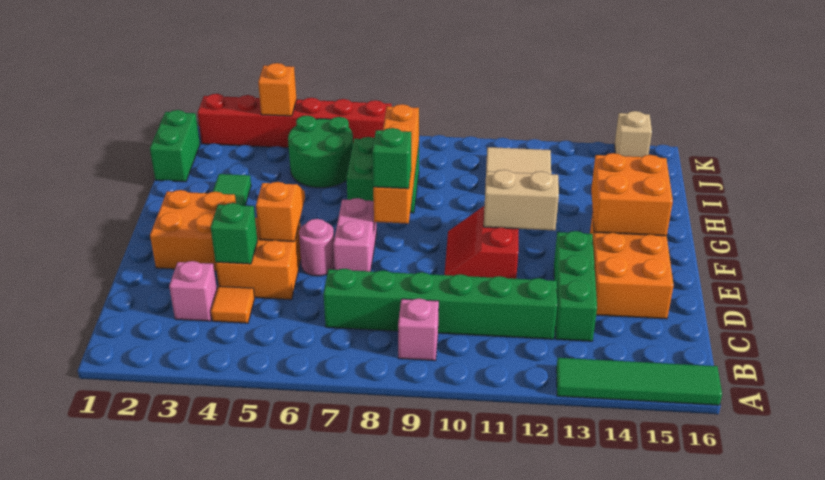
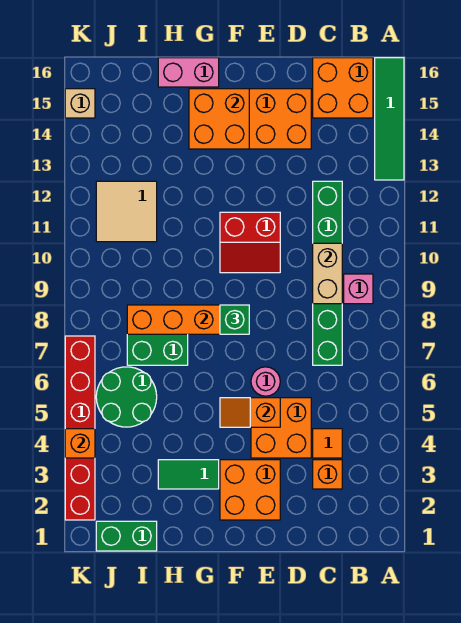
none -> orange brick B15:C16 level 1
pink brick C3 level 1 -> orange brick C3 level 1
green brick C13:E13 level 1 -> none
green brick D4 level 2 -> none
pink brick E7:F7 level 1 -> pink brick G16:H16 level 1
tan brick F11:F12 level 2 -> tan brick C9:C10 level 2

